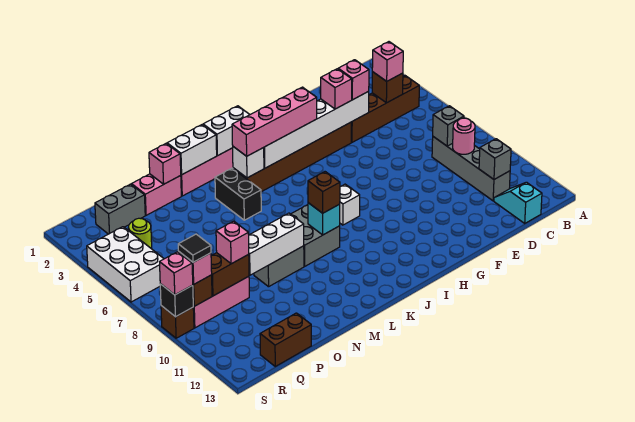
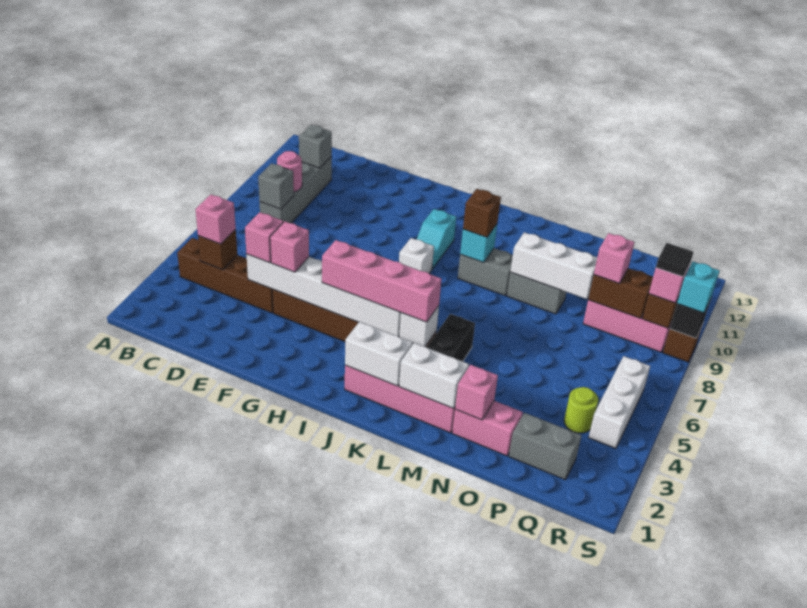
cyan slope C12:C13 level 1 top 13 -> cyan slope I9:I10 level 1 top 10
grey brick K8:L9 level 1 -> grey brick K9:L9 level 1
brown brick P13:Q13 level 1 -> none
white brick R4:S6 level 1 -> white brick R4:R6 level 1
pink brick S9 level 3 -> cyan brick S9 level 3

